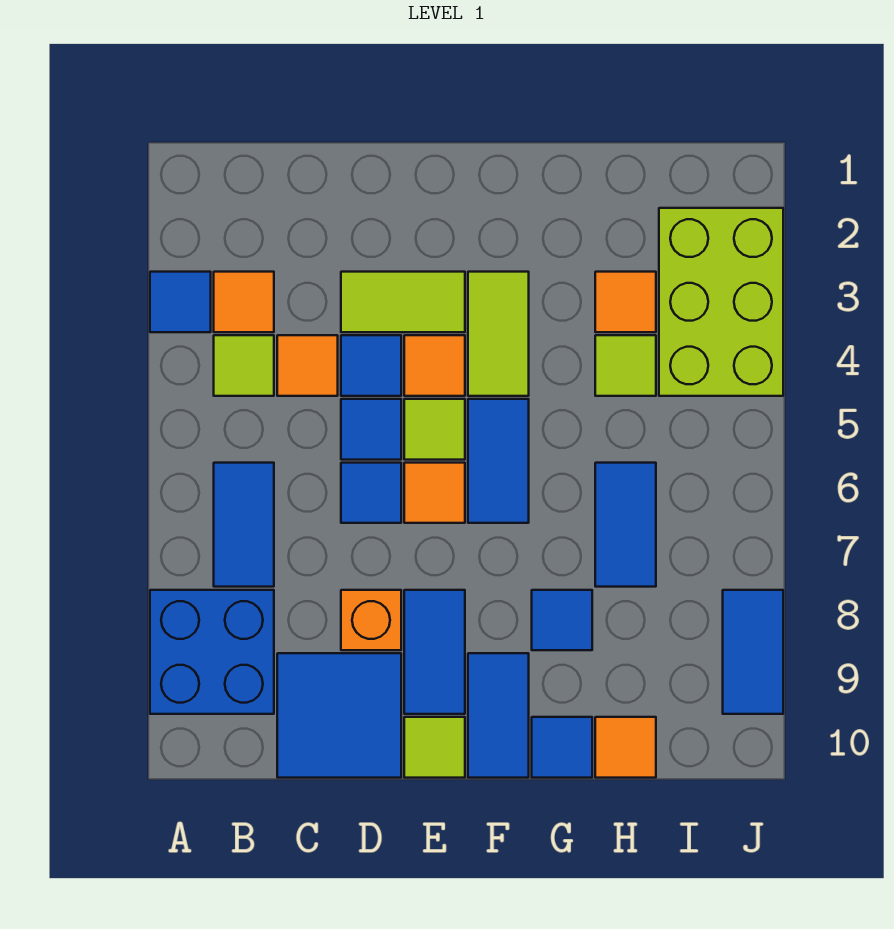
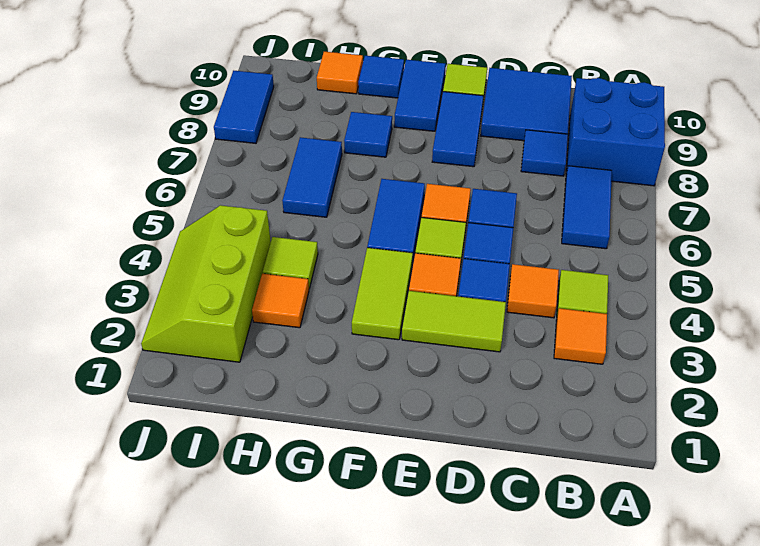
blue tile A3 level 1 -> blue tile C8 level 1
orange brick D8 level 1 -> none
lime brick I2:J4 level 1 -> lime slope I2:J4 level 1 top I

